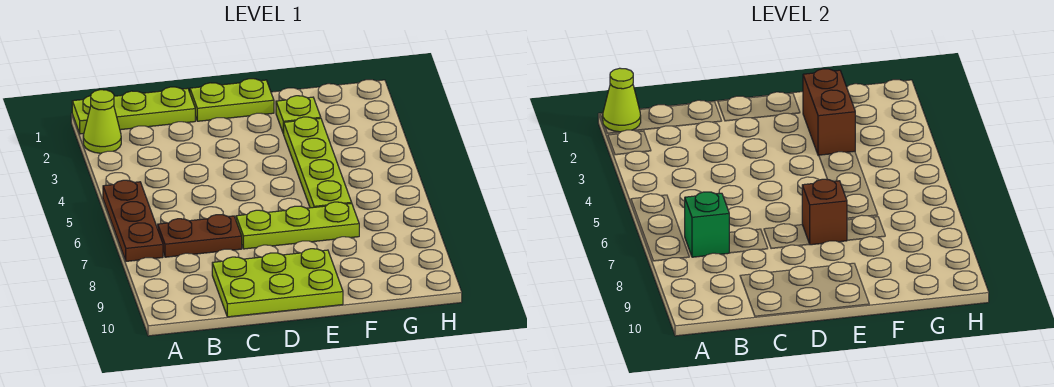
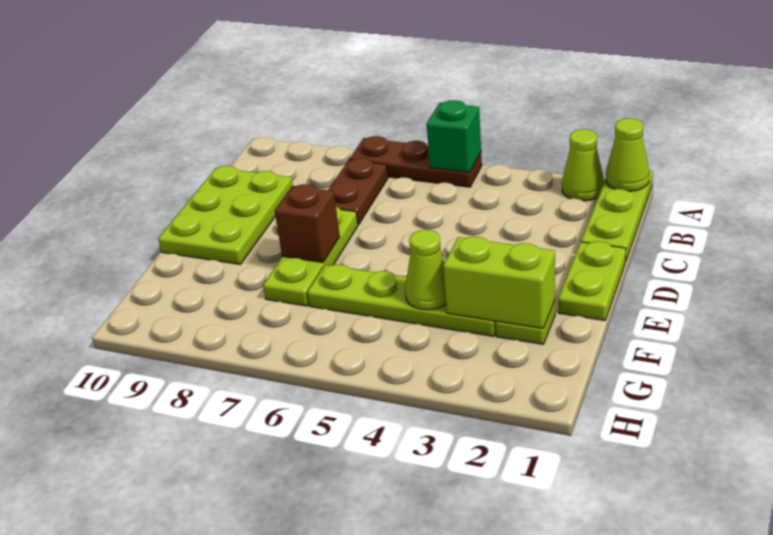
green brick B7 level 2 -> green brick A5 level 2
brown brick F2:F3 level 2 -> lime brick F2:F3 level 2
none -> lime cone F4 level 2

